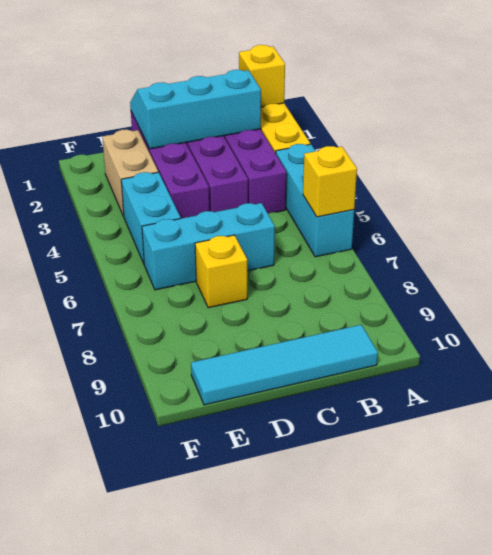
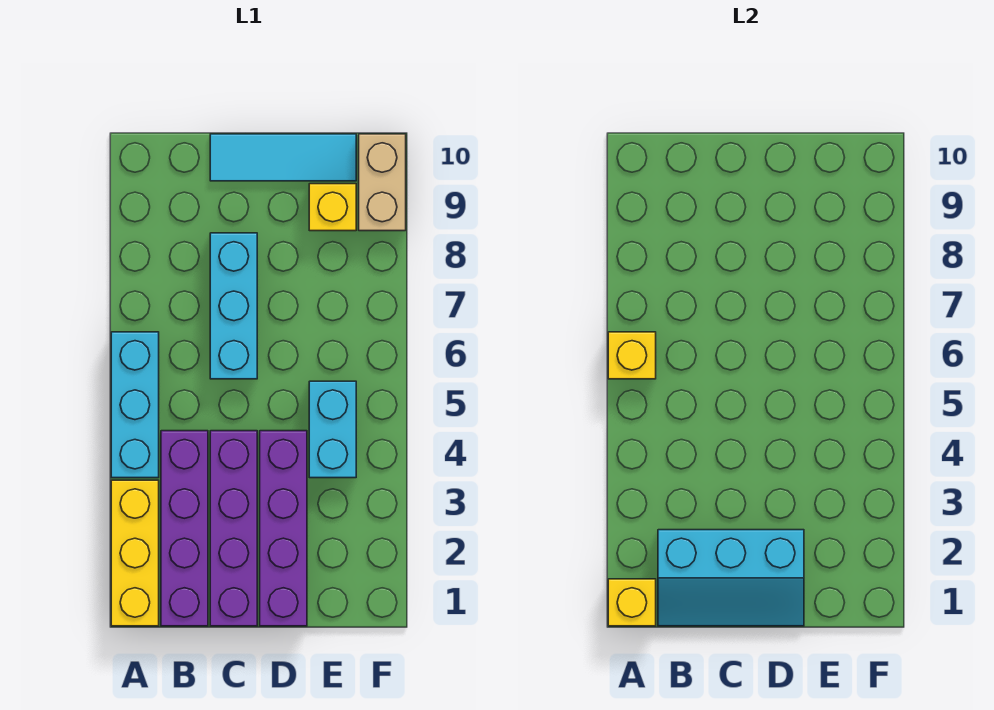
cyan tile B10:E10 level 1 -> cyan tile C10:E10 level 1
cyan brick C6:E6 level 1 -> cyan brick C6:C8 level 1
yellow brick D7 level 1 -> yellow brick E9 level 1
tan brick E2:E3 level 1 -> tan brick F9:F10 level 1

